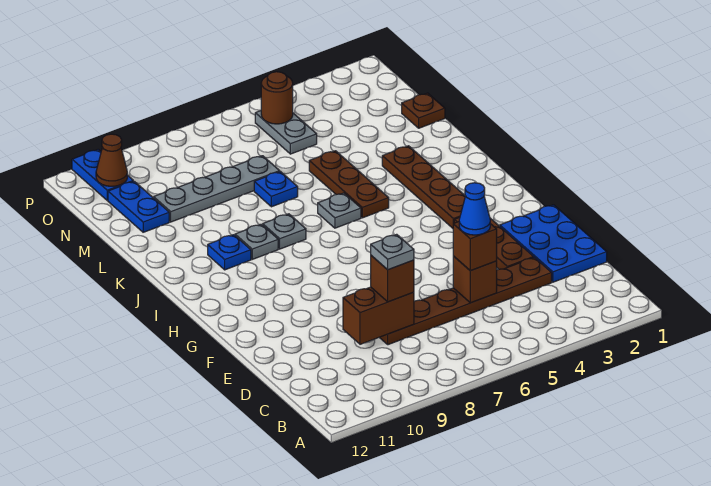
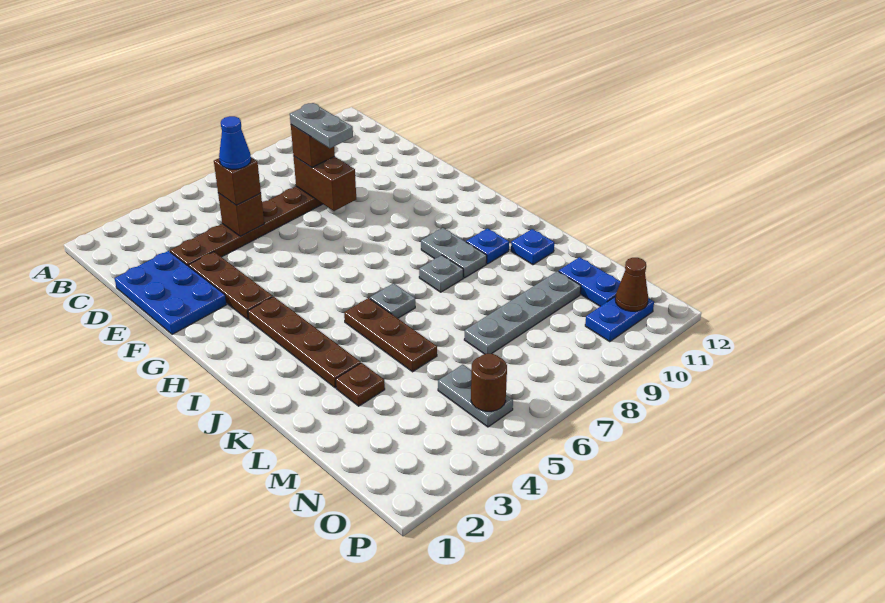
brown brick D8:D9 level 2 -> brown brick D8:E8 level 2
grey plate D8 level 4 -> grey plate D8:E8 level 4
grey plate J9 level 1 -> grey plate I9:J9 level 1
blue plate L7 level 1 -> blue plate K11 level 1
brown plate M1 level 1 -> brown plate L3 level 1
blue plate O11:P11 level 1 -> blue plate O10:O11 level 1

